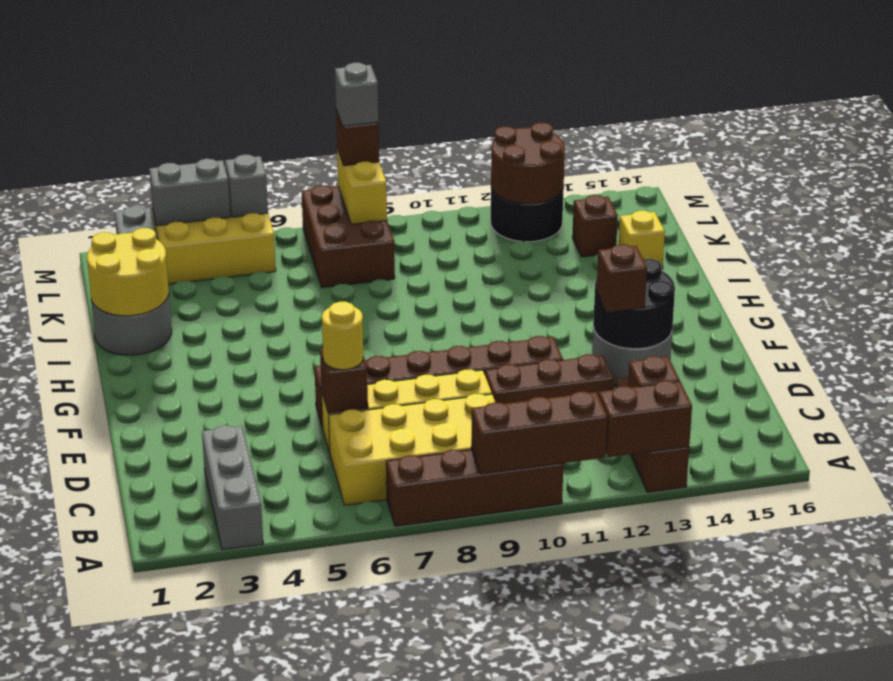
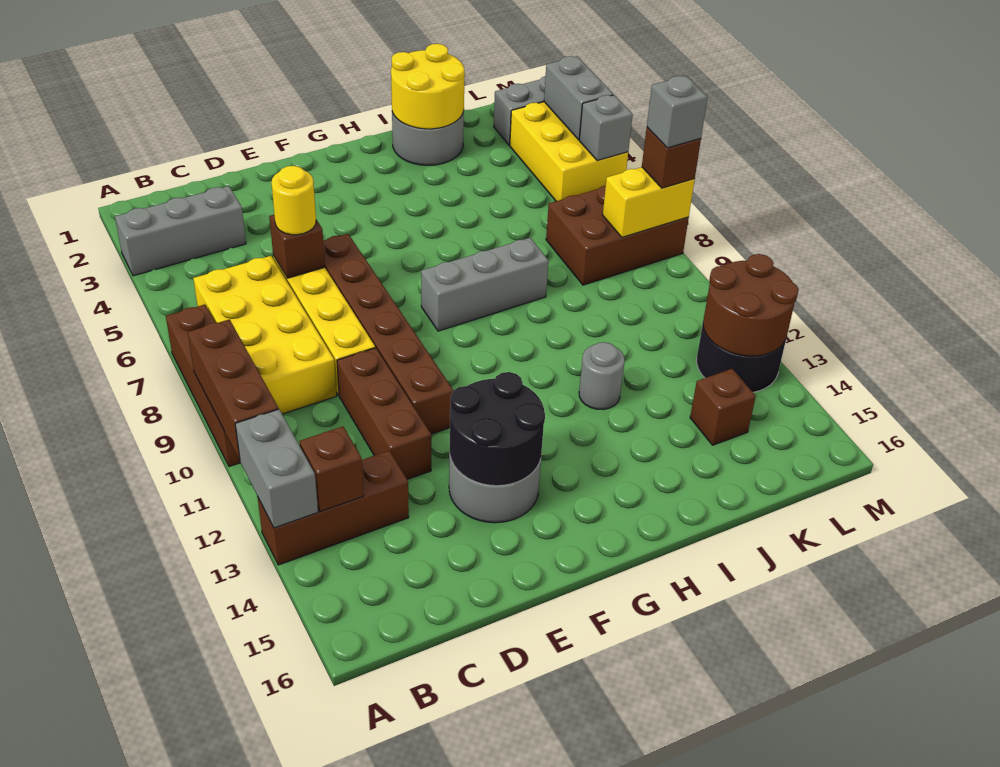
brown brick A12:A13 level 2 -> grey brick A12:A13 level 2
brown brick E13 level 3 -> none
none -> grey brick G8:I8 level 1
none -> grey round brick I12 level 1
yellow brick J15 level 1 -> none

